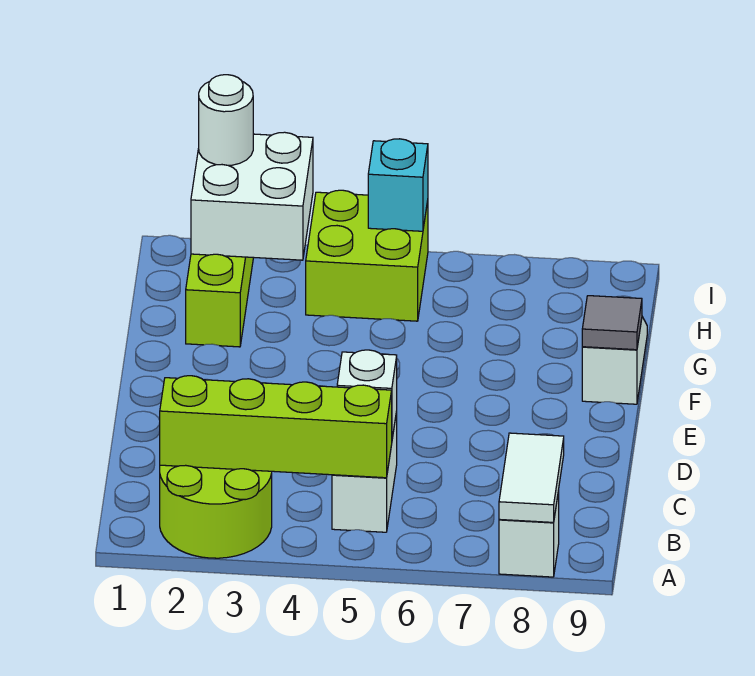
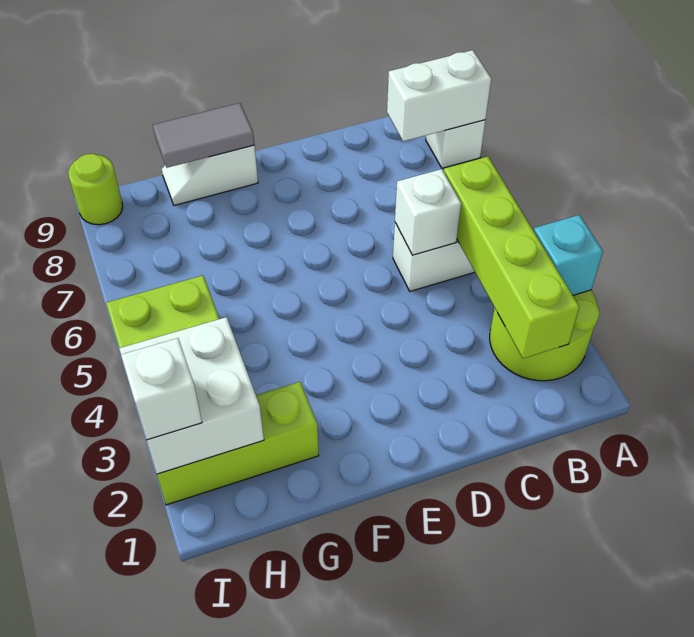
white tile A8:B8 level 2 -> white brick A8:B8 level 2
grey tile F9 level 2 -> grey tile F9:G9 level 2
white round brick I2 level 3 -> white brick I2 level 3
cyan brick I5 level 2 -> cyan brick A3 level 2
none -> lime round brick I9 level 1

